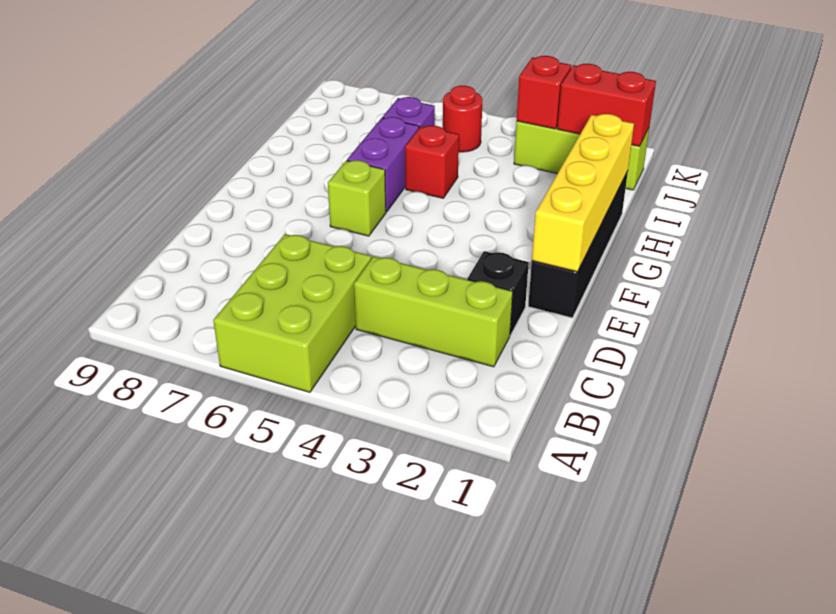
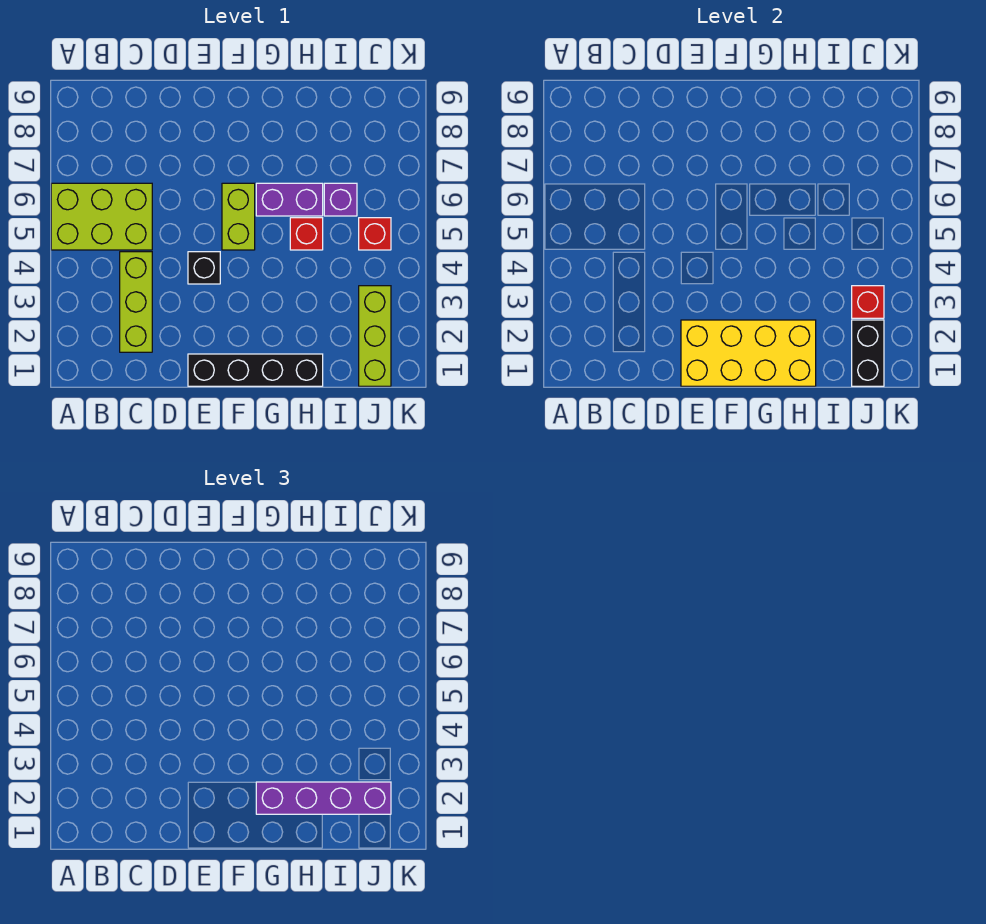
black brick D2 level 1 -> black brick E4 level 1
yellow brick E1:H1 level 2 -> yellow brick E1:H2 level 2
lime brick F6 level 1 -> lime brick F5:F6 level 1
none -> purple brick G2:J2 level 3
red brick J1:J2 level 2 -> black brick J1:J2 level 2
red round brick J5 level 1 -> red brick J5 level 1

